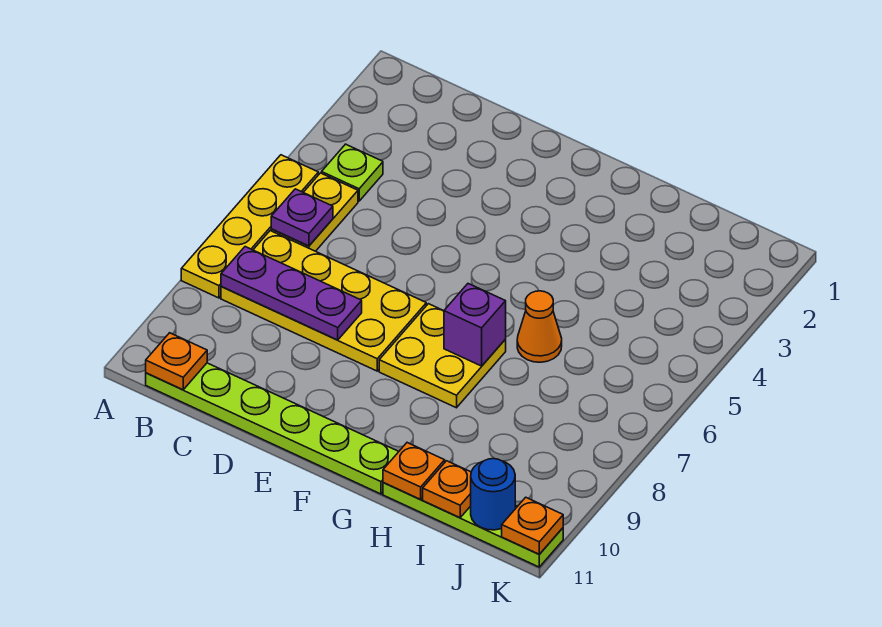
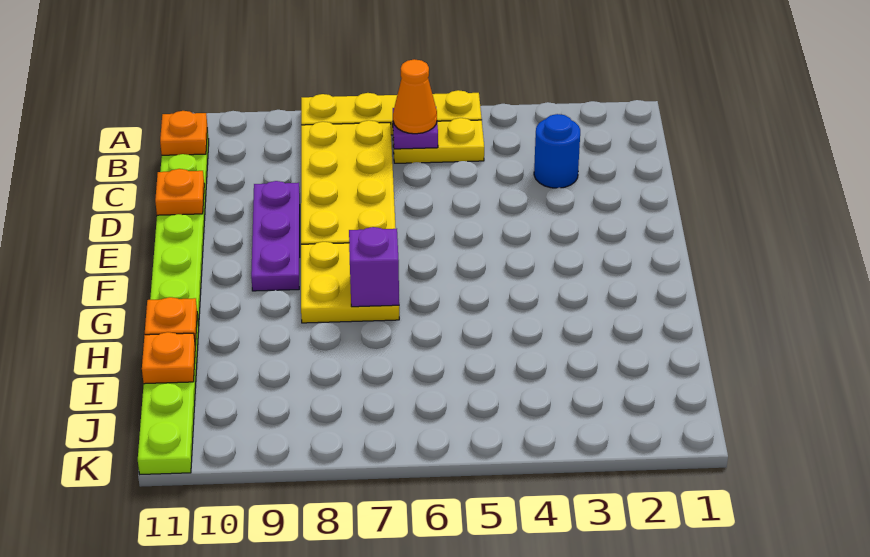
lime plate B4 level 1 -> none
purple plate B8:D8 level 2 -> purple plate D9:F9 level 1
orange cone H6 level 1 -> orange cone B6 level 3
blue round brick J11 level 2 -> blue round brick C3 level 1
orange plate K11 level 2 -> orange plate D11 level 2

